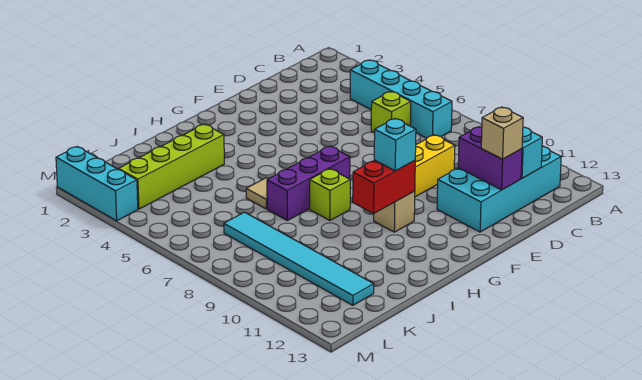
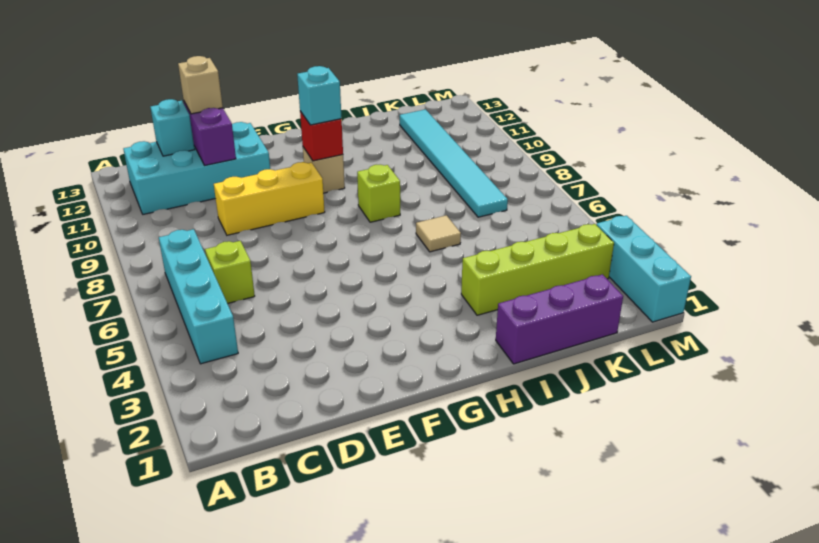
purple brick G7:I7 level 1 -> purple brick I1:K1 level 1
red brick G10:H10 level 2 -> red brick G10 level 2

